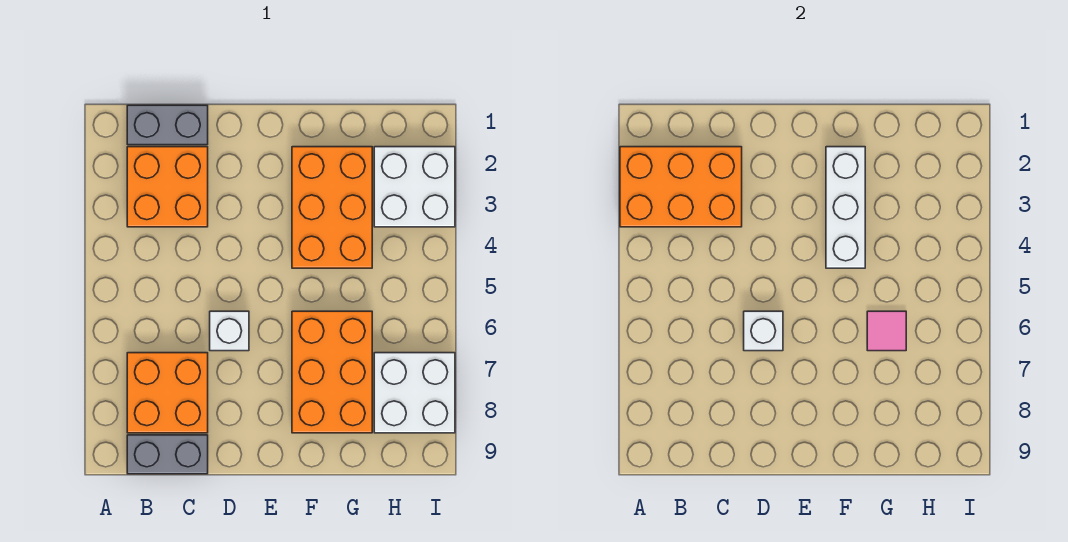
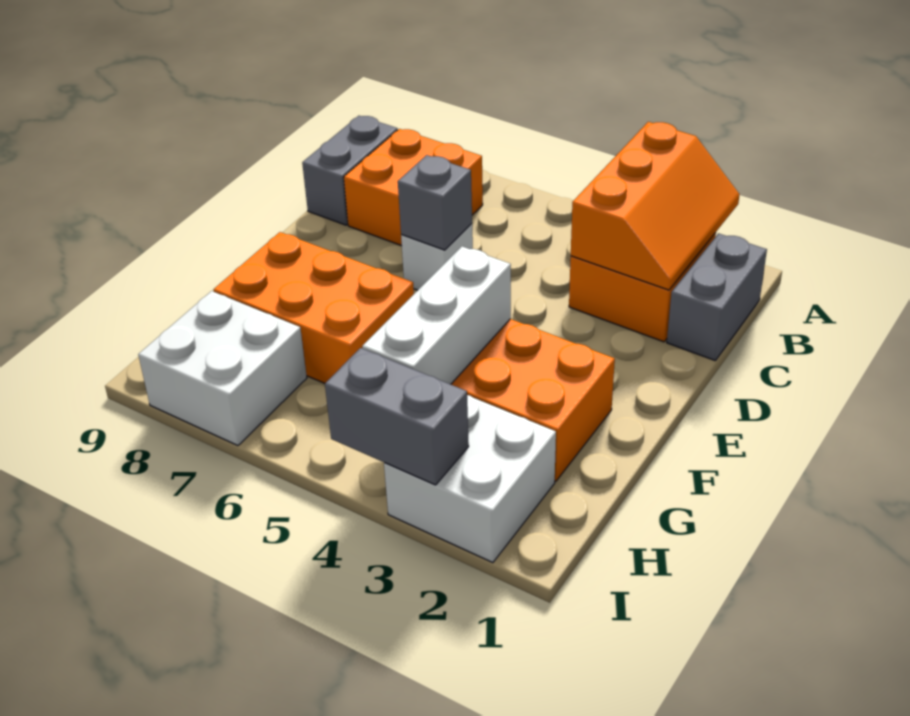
orange brick A2:C3 level 2 -> orange slope A2:C3 level 2 top 3
white brick D6 level 2 -> grey brick D6 level 2
white brick F2:F4 level 2 -> white brick F4:H4 level 2
pink tile G6 level 2 -> none
none -> grey brick I3:I4 level 2

